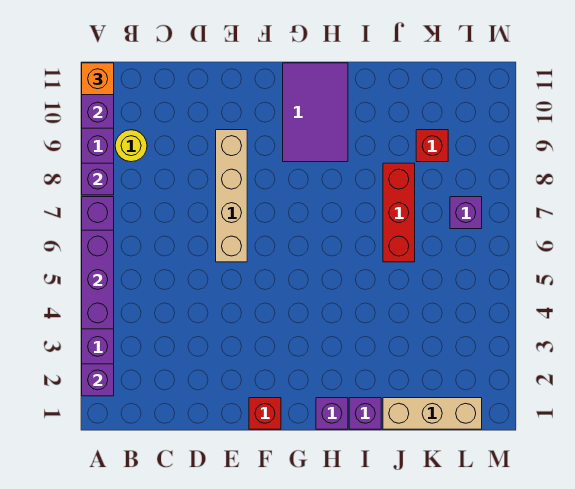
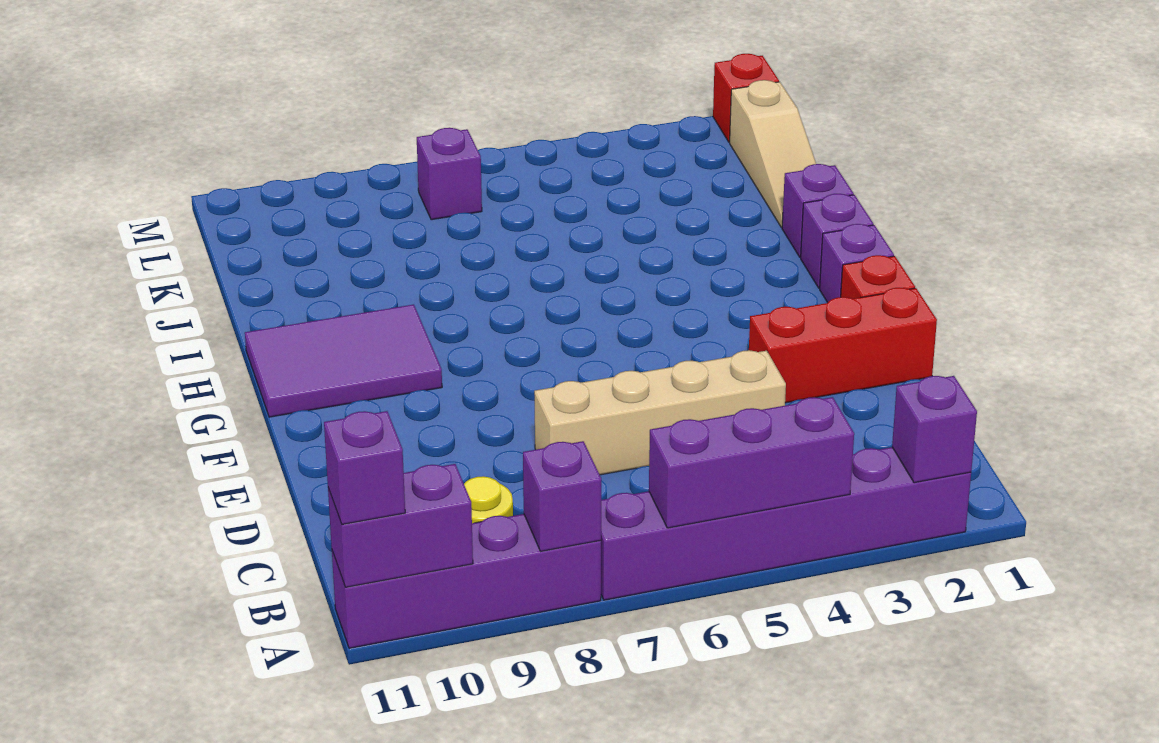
orange brick A11 level 3 -> purple brick A11 level 3
tan brick E6:E9 level 1 -> tan brick D4:D7 level 1
none -> purple brick G1 level 1
tan brick J1:L1 level 1 -> tan slope J1:L1 level 1 top L
red brick J6:J8 level 1 -> red brick E1:E3 level 1
red brick K9 level 1 -> red brick M1 level 1

